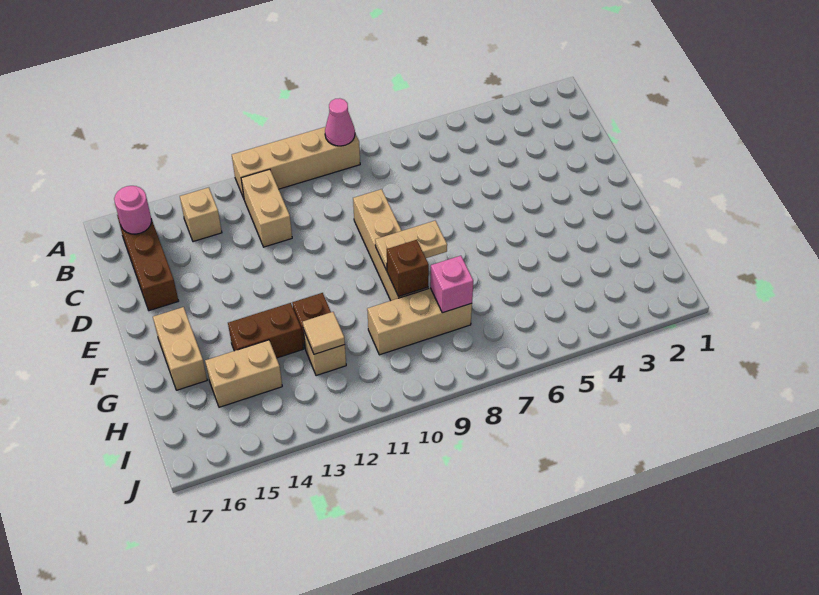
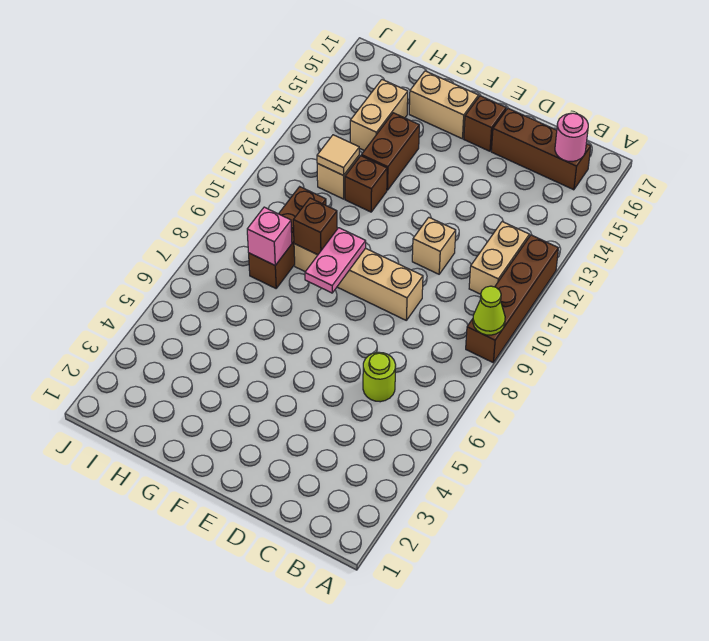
tan brick A9:A12 level 1 -> brown brick A9:A12 level 1
pink cone A9 level 2 -> lime cone A9 level 2
tan brick B12:C12 level 1 -> tan brick B11:B12 level 1
tan brick B14 level 1 -> tan brick D11 level 1
none -> lime round brick C6 level 1
none -> brown brick E16 level 1
tan plate F8:F9 level 2 -> pink plate F8:F9 level 2
tan brick H8:H10 level 1 -> brown brick H8:H10 level 1

